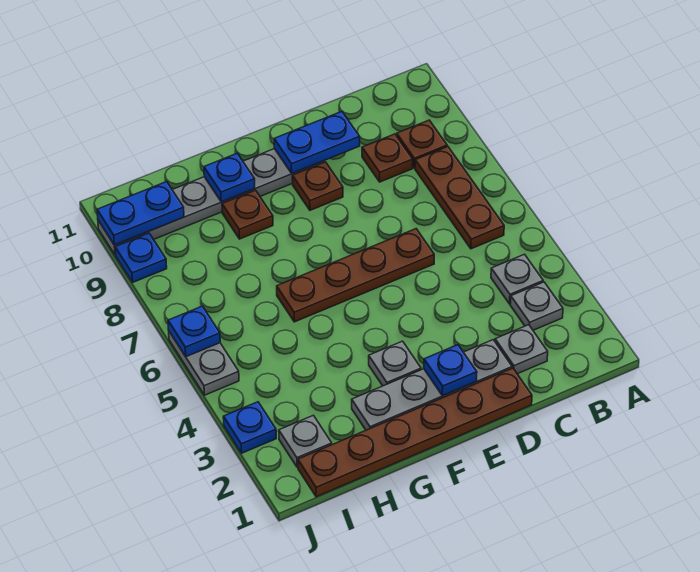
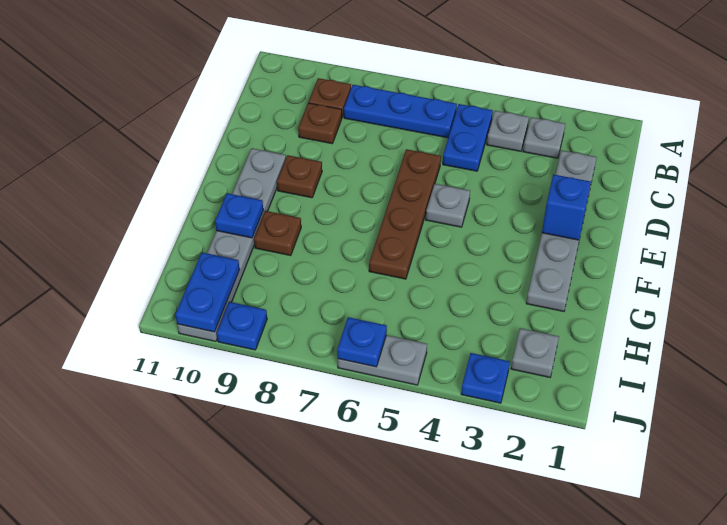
brown plate B6:B8 level 1 -> blue plate B6:B8 level 1
brown plate D1:I1 level 1 -> none
blue plate D10:E10 level 2 -> blue plate B5:C5 level 1
blue plate E2 level 2 -> blue brick E2 level 2
grey plate F3 level 1 -> grey plate E5 level 1

